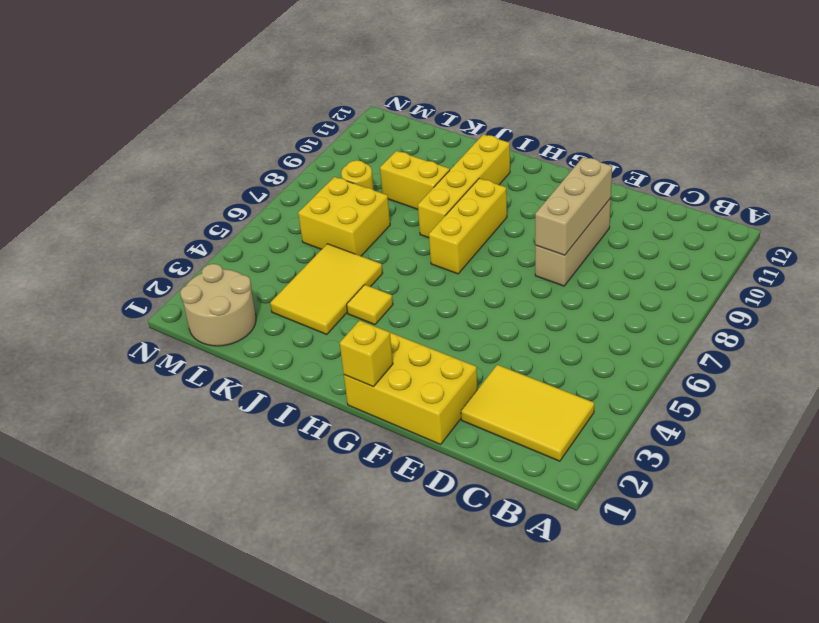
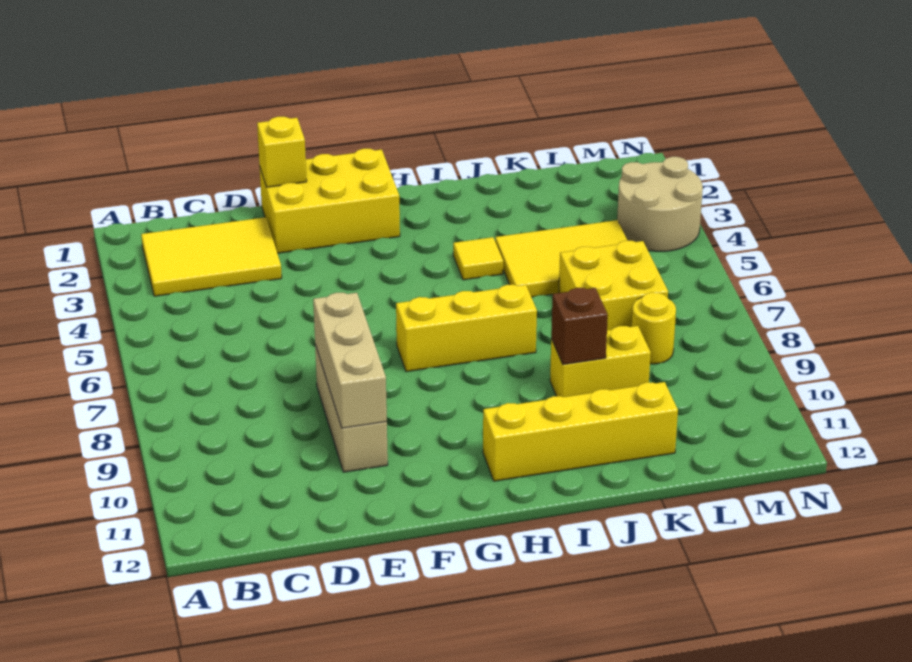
yellow brick G1 level 2 -> yellow brick E1 level 2
yellow brick H7:H9 level 1 -> yellow brick G7:I7 level 1
yellow brick I8:I11 level 1 -> yellow brick H11:K11 level 1
yellow tile J3:K5 level 1 -> yellow tile J4:L5 level 1
none -> brown brick J9 level 2
tan round brick L1:M2 level 1 -> tan round brick M3:N4 level 1

